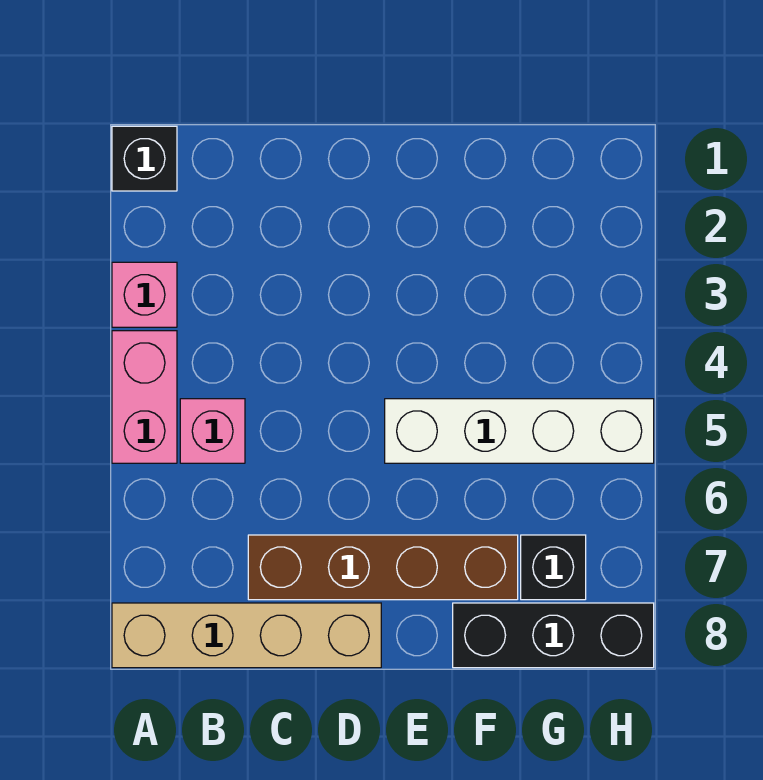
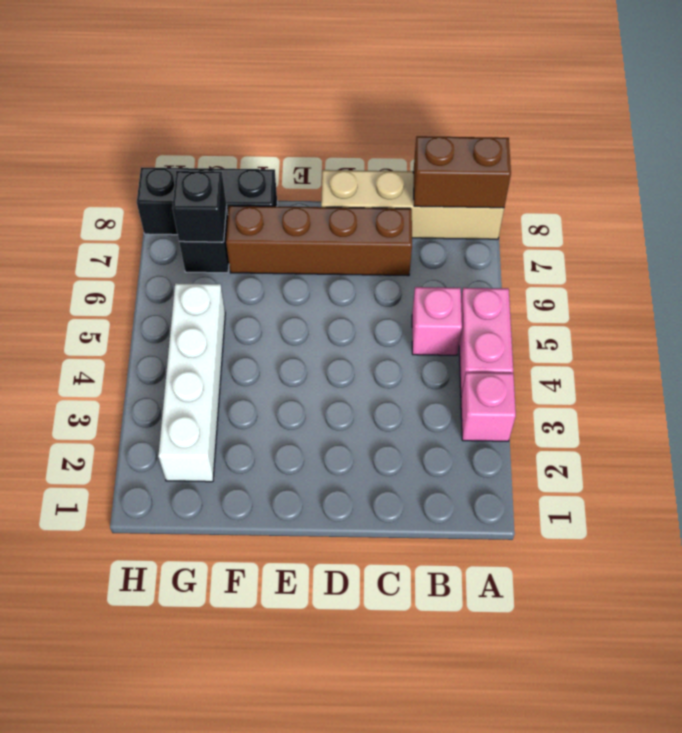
black brick A1 level 1 -> black brick G7 level 2
none -> brown brick A8:B8 level 2
white brick E5:H5 level 1 -> white brick G2:G5 level 1

